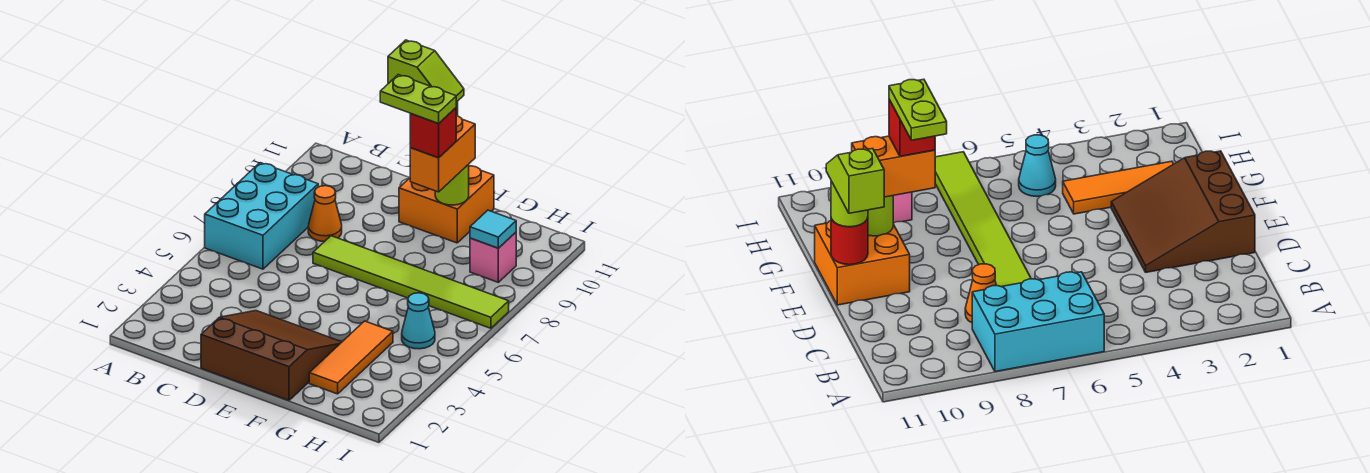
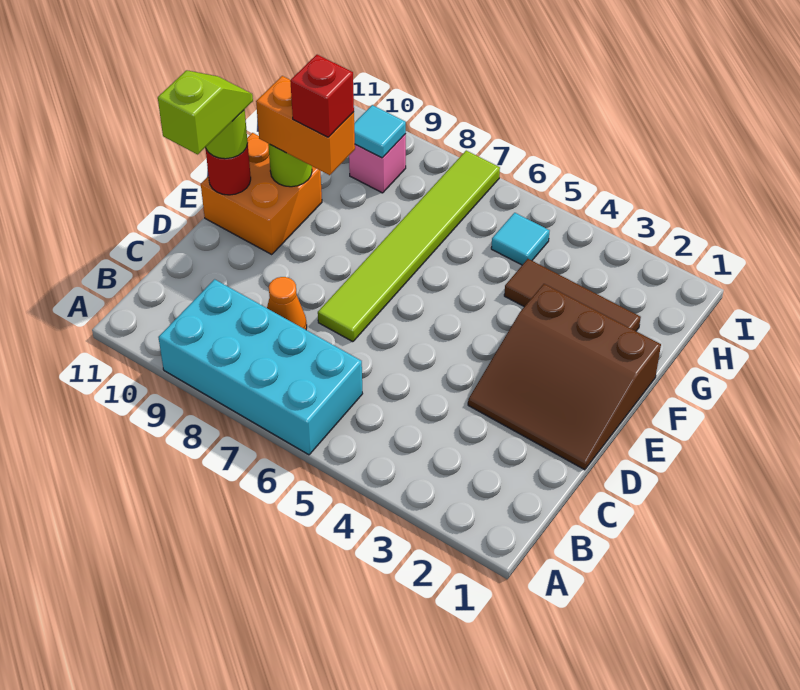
cyan brick A6:B8 level 1 -> cyan brick A6:B9 level 1
brown slope D1:F3 level 1 top 1 -> brown slope D1:F3 level 1 top F
lime plate E9:F9 level 5 -> none
orange tile G2:G4 level 1 -> brown tile G2:G4 level 1
cyan cone H5 level 1 -> cyan tile H5 level 1

